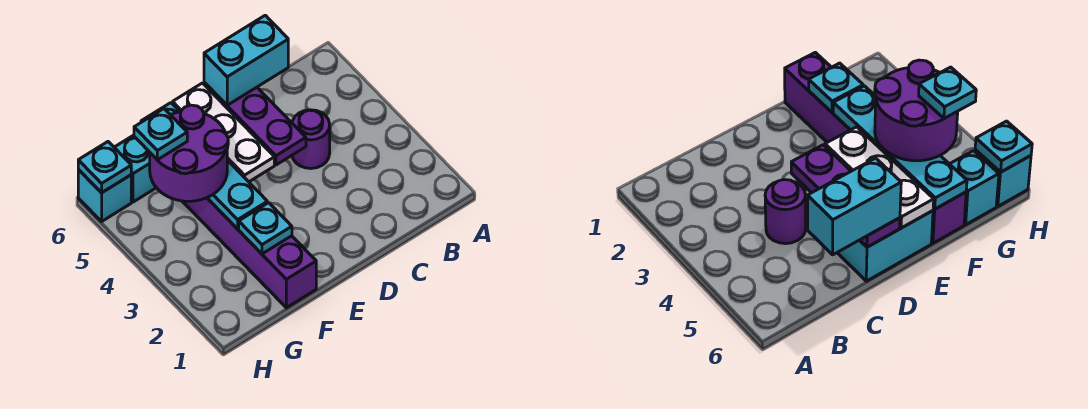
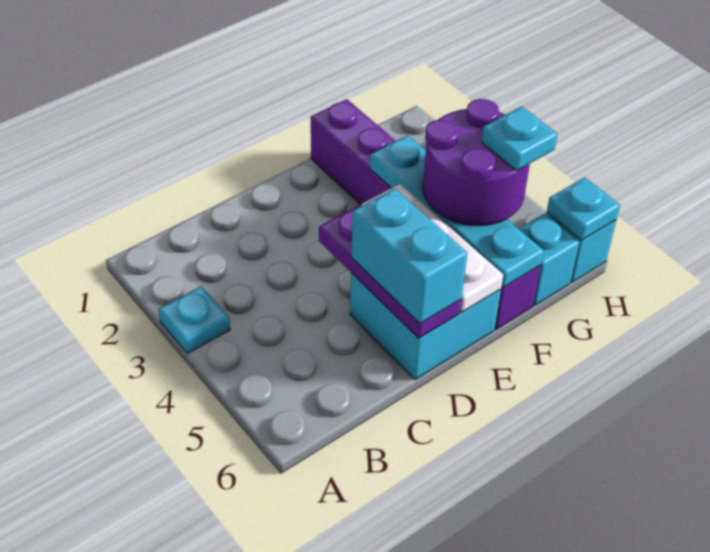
purple round brick C4 level 1 -> none
cyan brick C6:D6 level 3 -> cyan brick D5:D6 level 3
cyan plate F2 level 2 -> cyan plate A3 level 1

